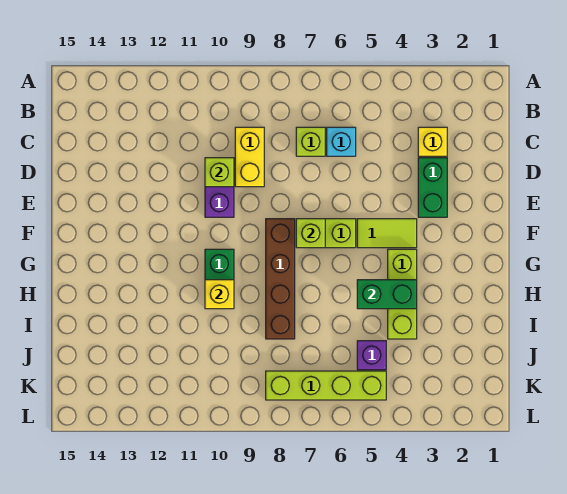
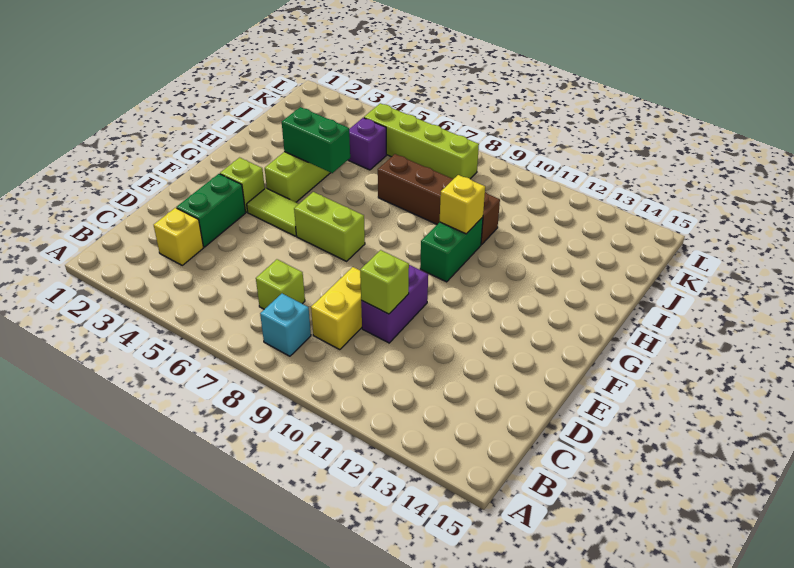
cyan brick C6 level 1 -> cyan brick B8 level 1
lime brick F7 level 2 -> lime brick F3 level 1
brown brick F8:I8 level 1 -> brown brick I7:I10 level 1

